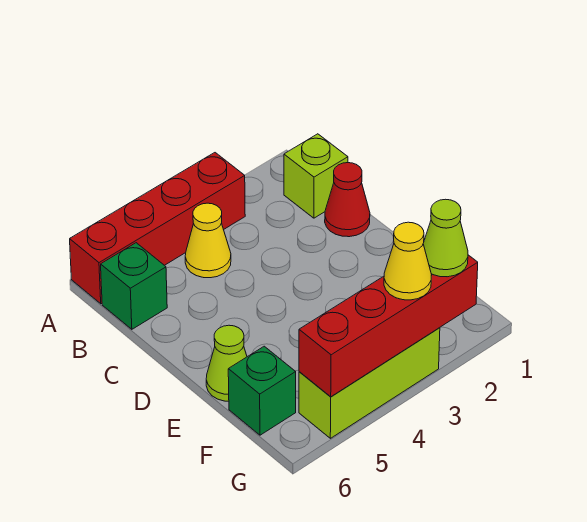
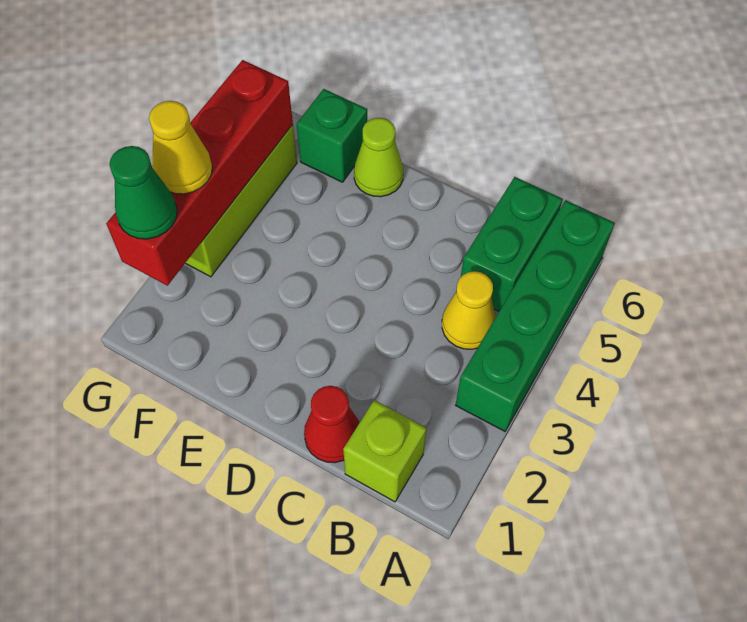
red brick A3:A6 level 1 -> green brick A3:A6 level 1
green brick B6 level 1 -> green brick B5:B6 level 1
lime cone G2 level 3 -> green cone G2 level 3

